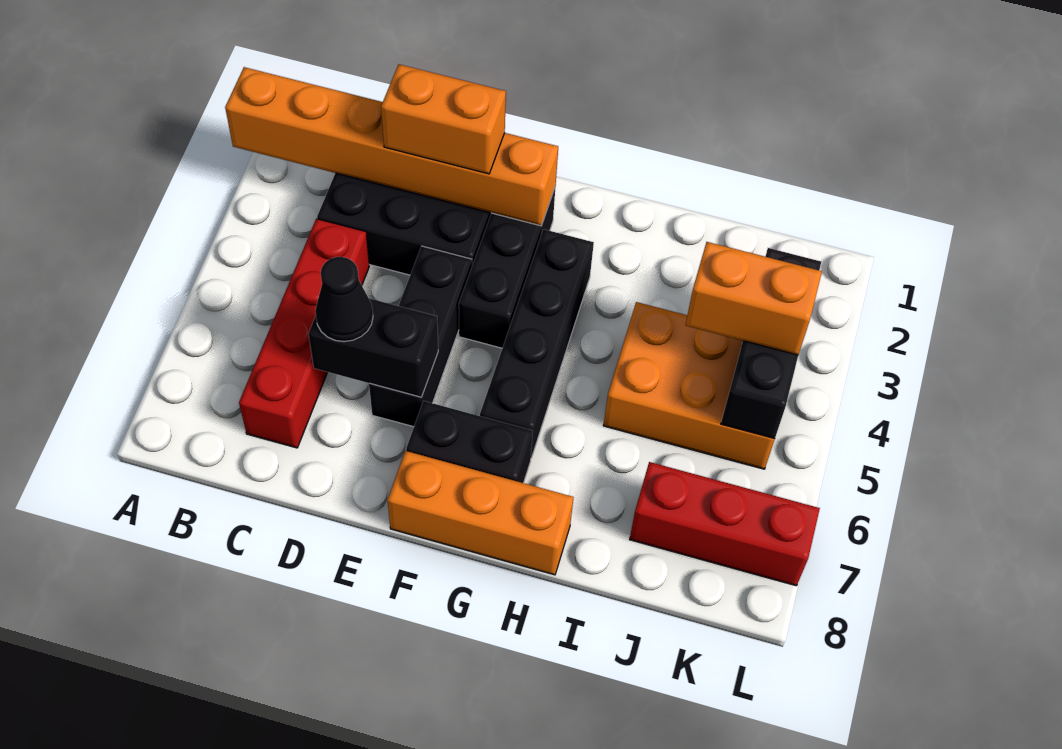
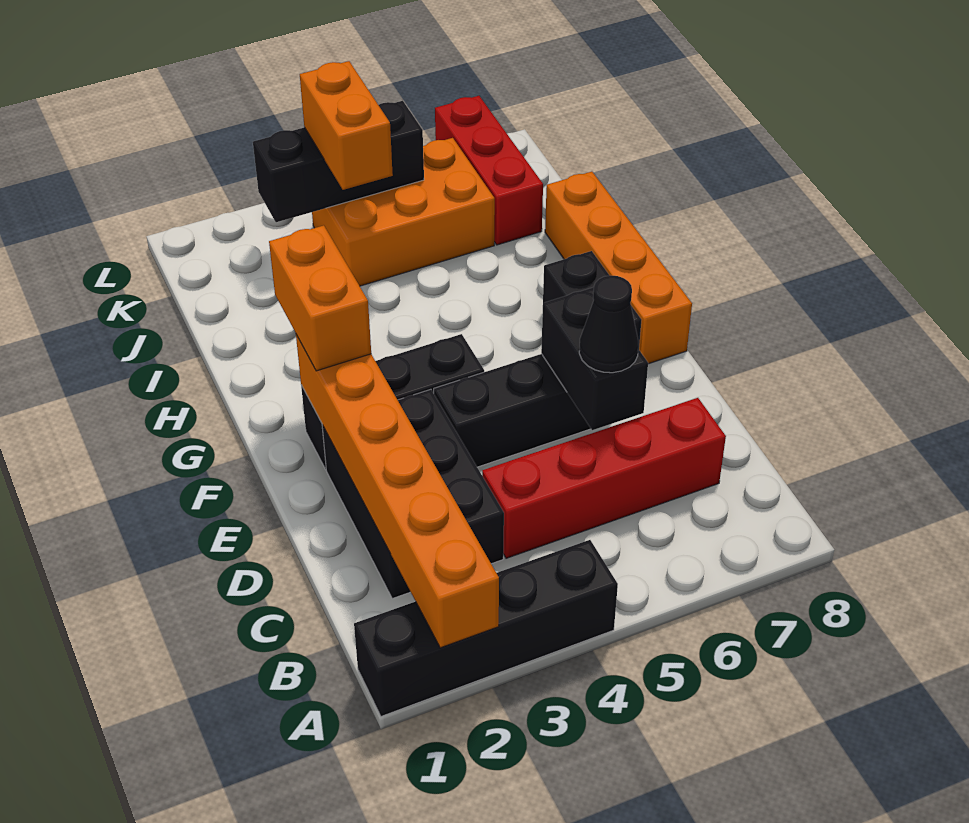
orange brick D2:E2 level 3 -> orange brick F2:G2 level 3
orange brick F8:H8 level 1 -> orange brick F8:I8 level 1
black brick G3:G6 level 1 -> black brick A1:A4 level 1
orange brick I4:K5 level 1 -> orange brick J4:K6 level 1

